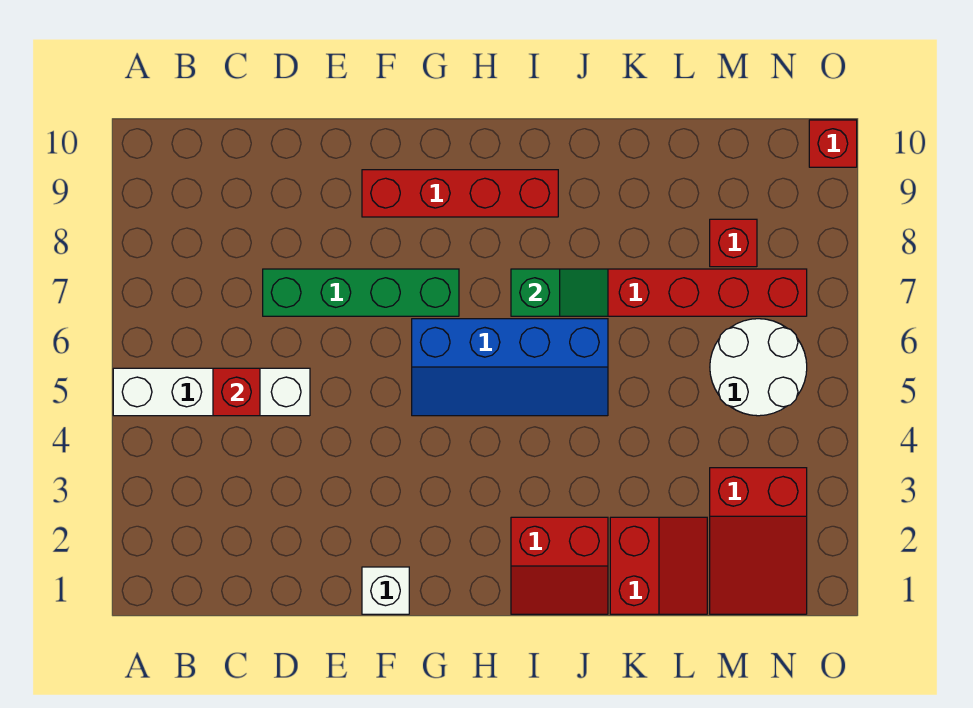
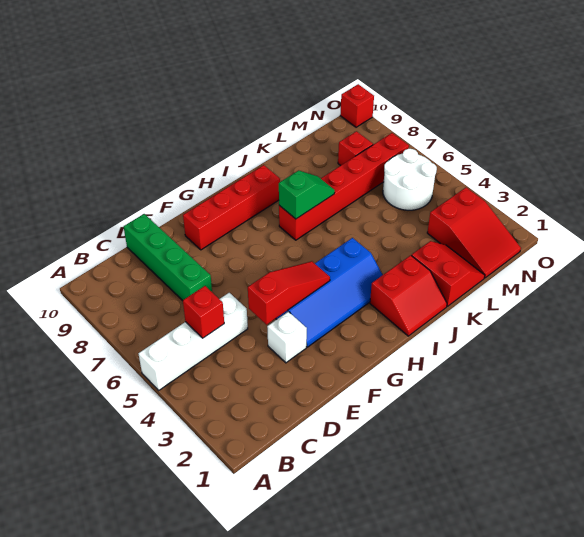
green brick D7:G7 level 1 -> green brick D7:D10 level 1
none -> red slope E4:G4 level 2 top E
white brick F1 level 1 -> white brick E3 level 1
blue slope G5:J6 level 1 top 6 -> blue slope F3:I4 level 1 top 4

